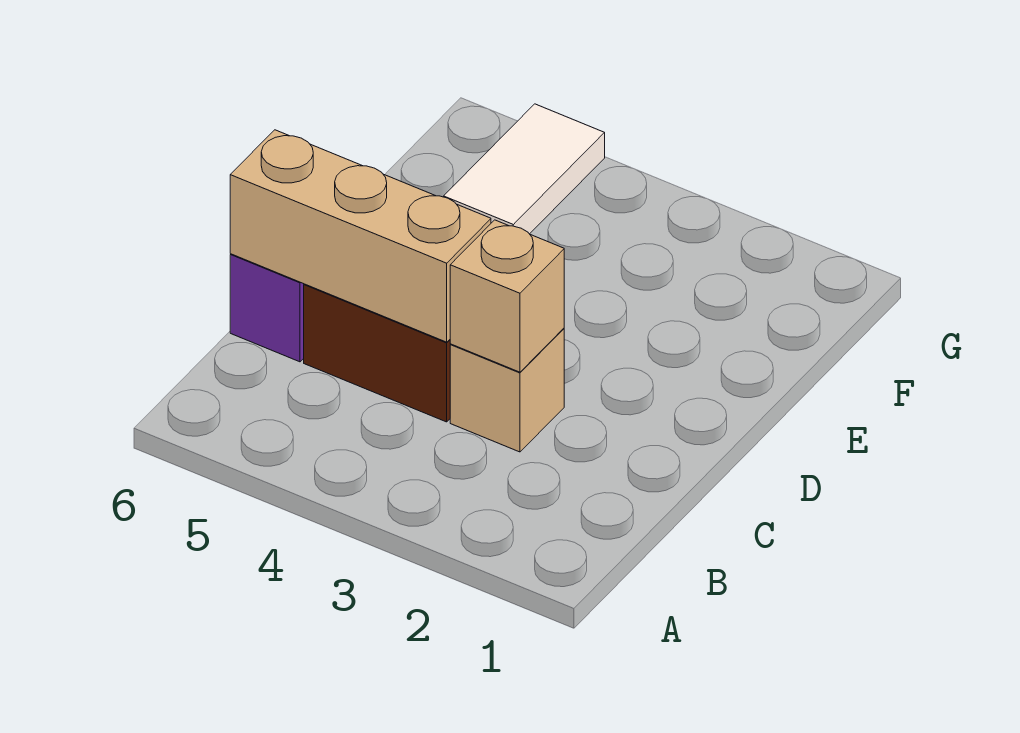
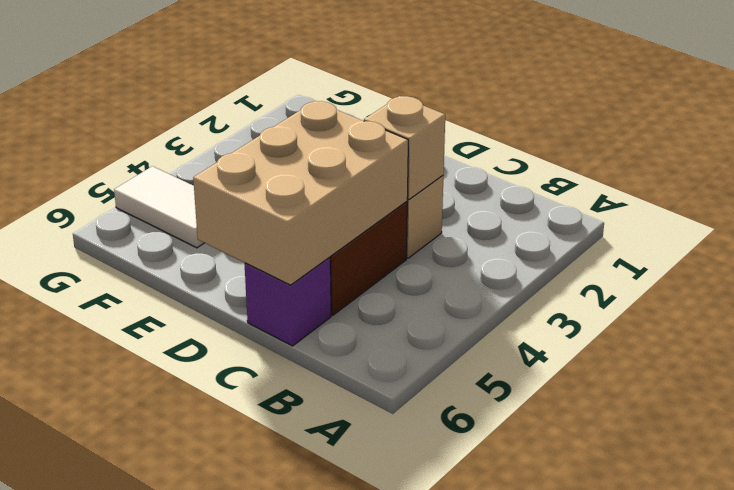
tan brick C4:C6 level 2 -> tan brick C4:D6 level 2

